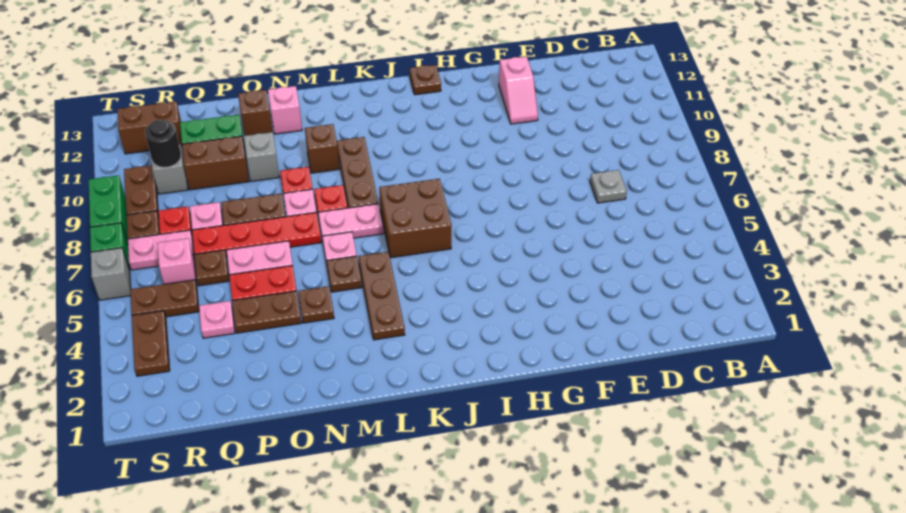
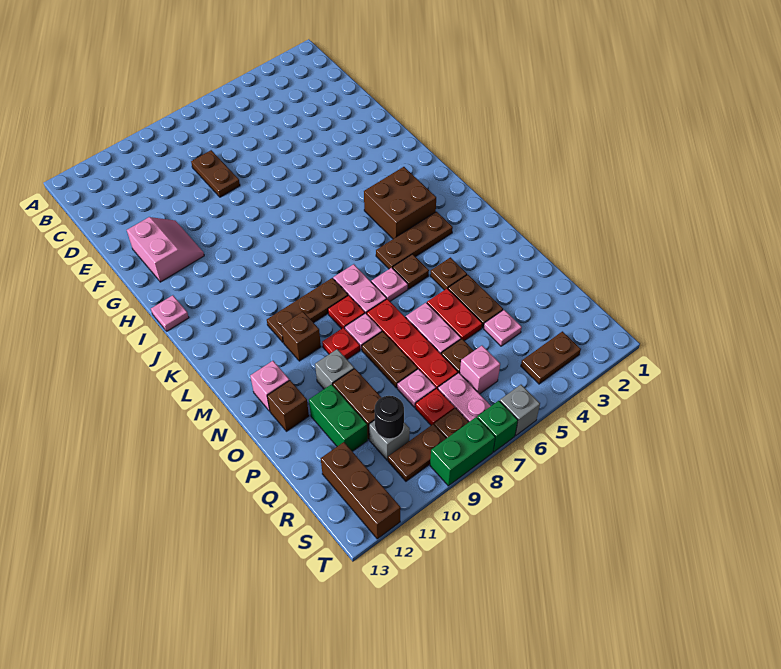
grey plate D7 level 1 -> none
pink slope F11:F12 level 1 top 12 -> pink slope F11:G12 level 1 top 12
brown plate I13 level 1 -> pink plate I13 level 1
brown brick J6:K7 level 1 -> brown brick J3:K4 level 1
brown plate R5:S5 level 1 -> brown plate D8:E8 level 1
brown brick R12:S12 level 1 -> brown brick R12:T12 level 1

